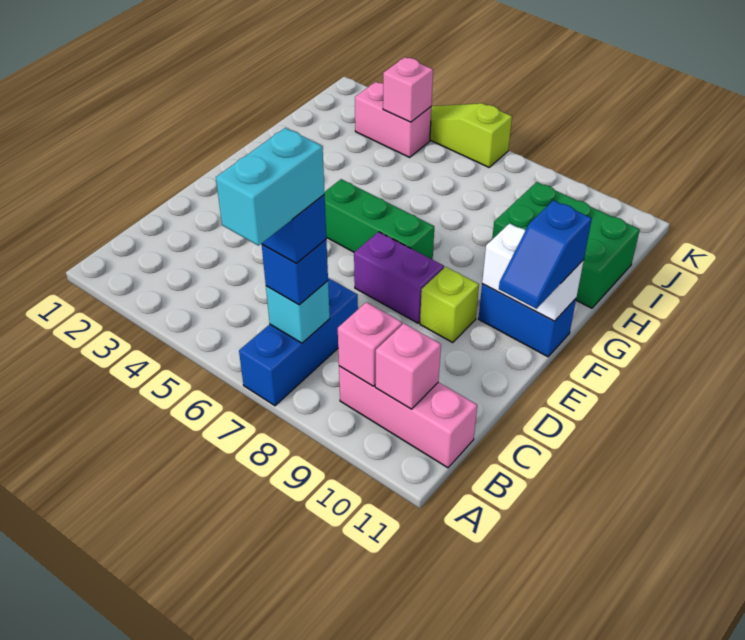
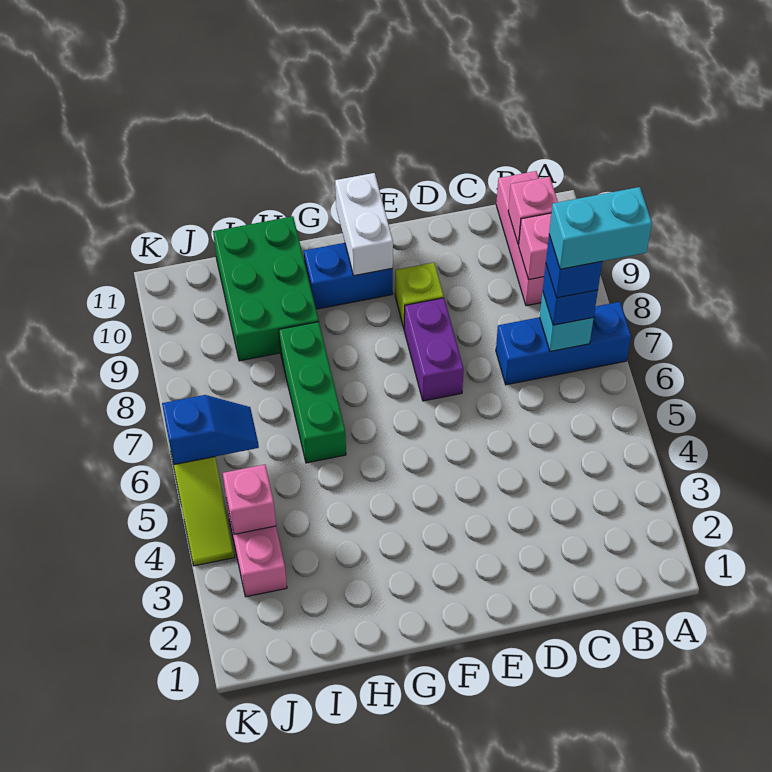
blue slope E11:F11 level 3 top F -> blue slope J6:K6 level 2 top K
green brick F5:F7 level 1 -> green brick H6:H8 level 1
blue brick F10:F11 level 1 -> blue brick F10:G10 level 1

